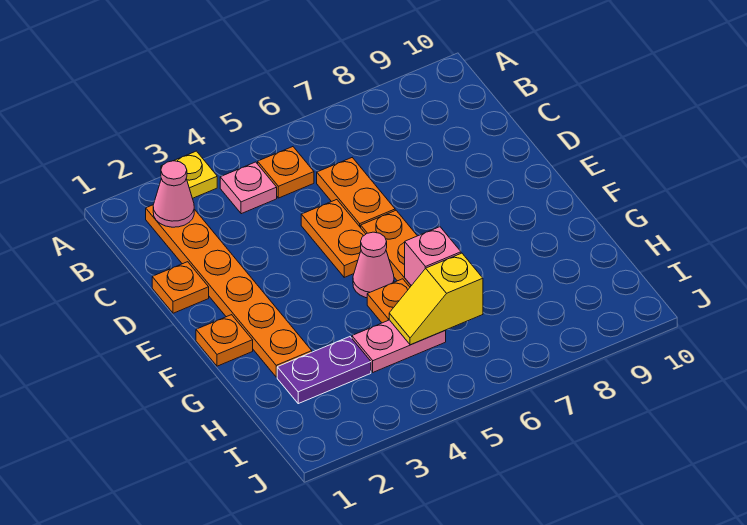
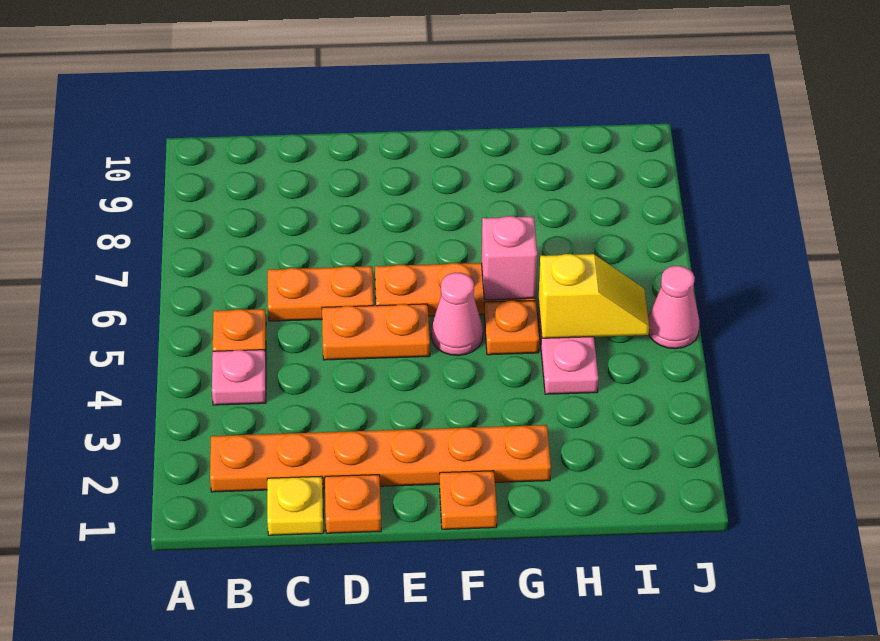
yellow plate A3 level 1 -> yellow plate C1 level 1
pink cone B2 level 2 -> pink cone J5 level 1
purple plate H2:H3 level 1 -> none
yellow slope H5:H6 level 2 top 6 -> yellow slope H5:I5 level 2 top H

